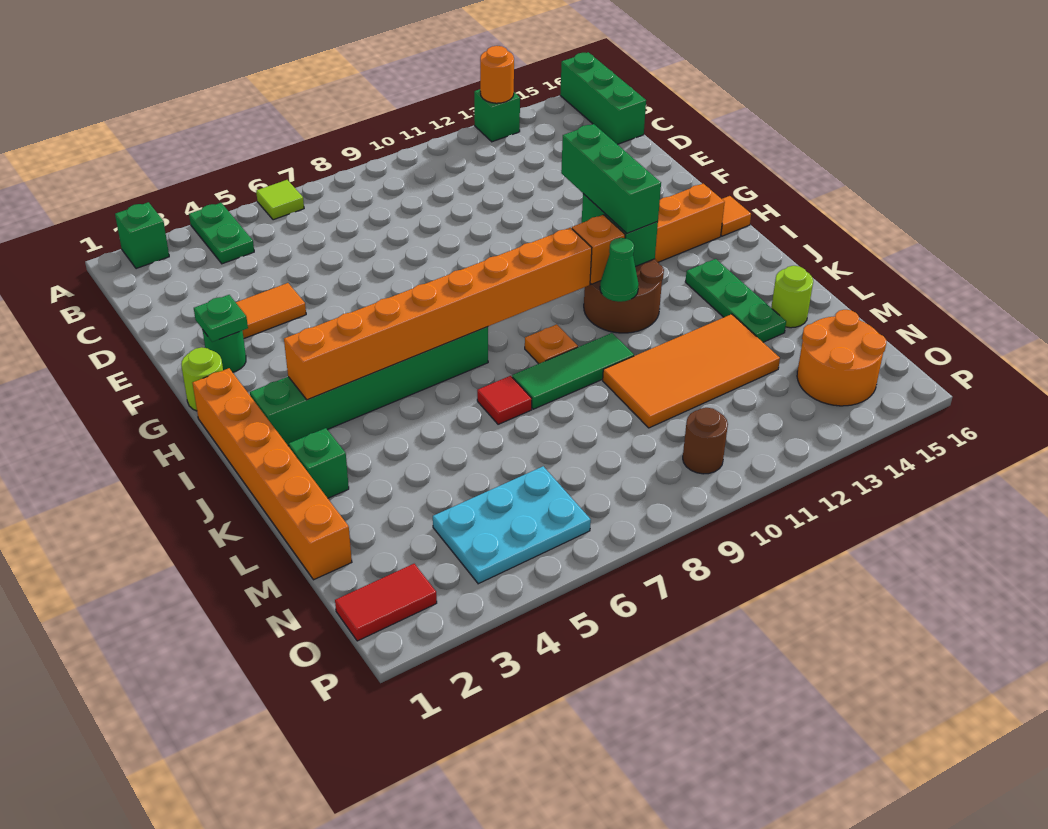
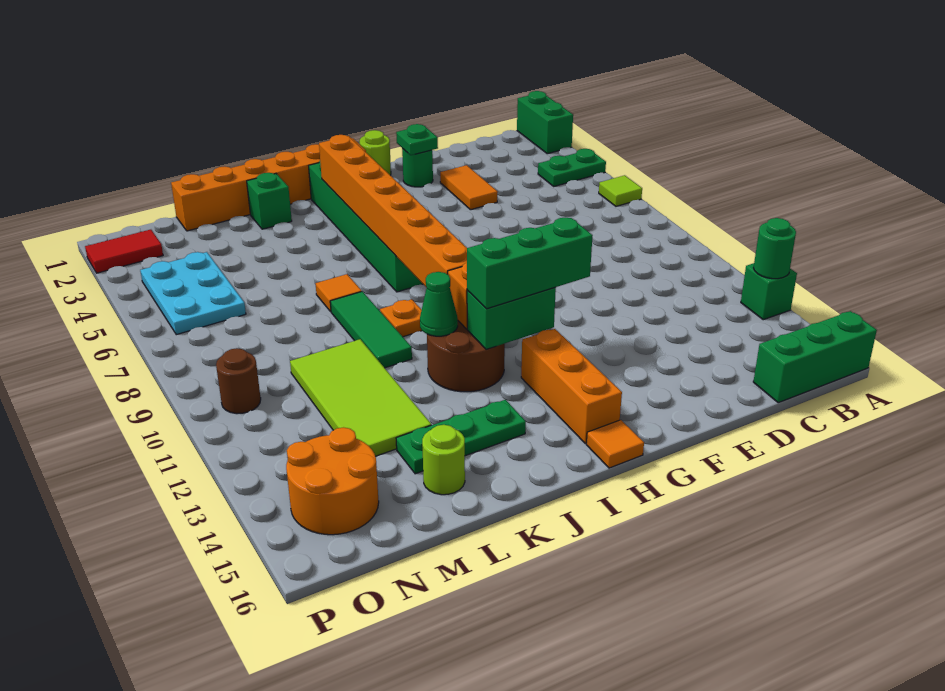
green brick A2 level 1 -> green brick A1:A2 level 1
orange round brick A13 level 2 -> green round brick A13 level 2
red tile K7 level 1 -> orange tile K7 level 1
orange tile L10:M13 level 1 -> lime tile L10:M13 level 1
red tile O1:O2 level 1 -> red tile O2:P2 level 1

